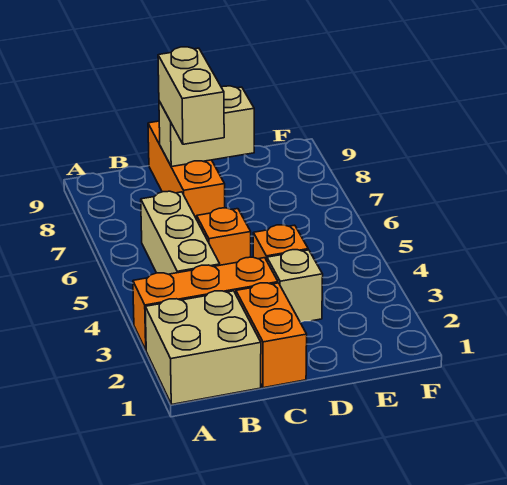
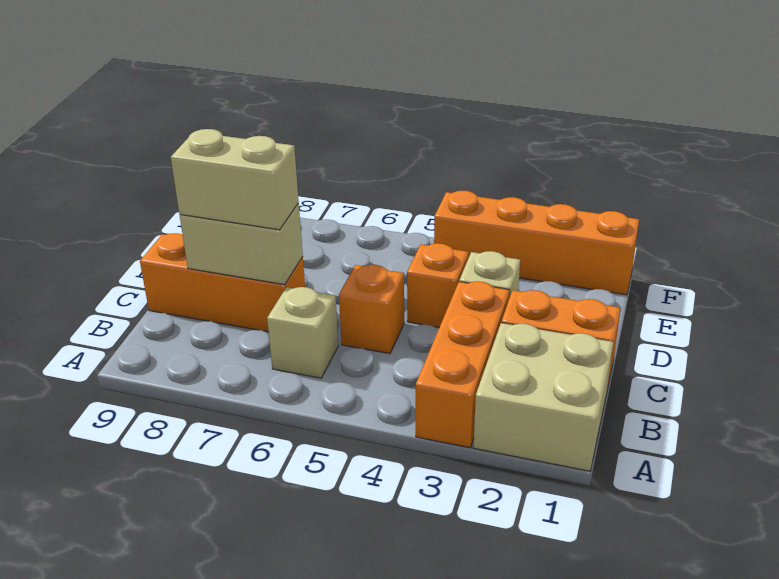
tan brick B4:B6 level 1 -> tan brick B6 level 1
tan brick C8:D8 level 2 -> tan brick C7:C8 level 2
none -> orange brick F1:F4 level 1

